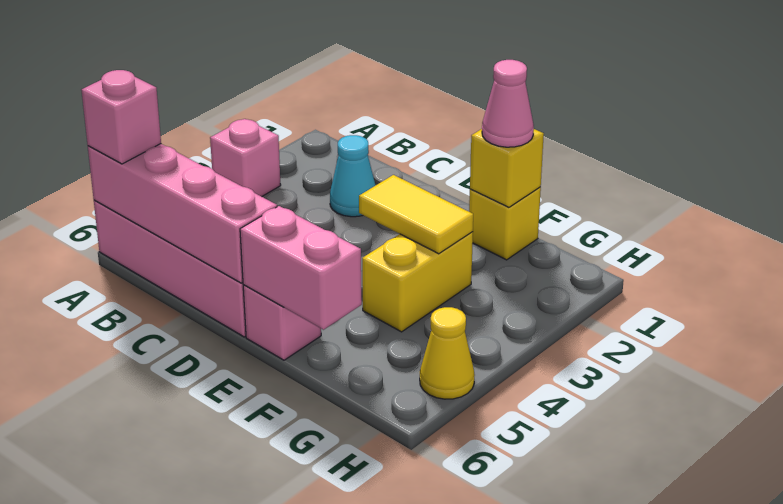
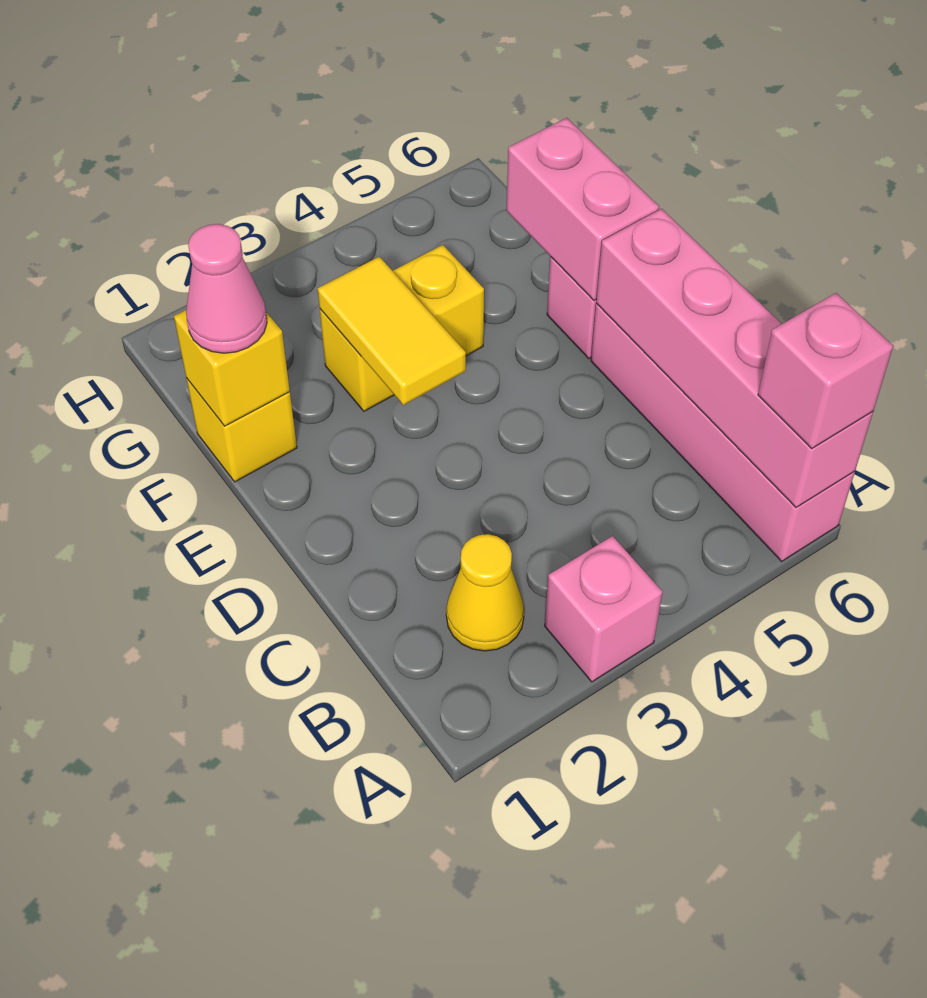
cyan cone C2 level 1 -> none
yellow cone H5 level 1 -> yellow cone B2 level 1

